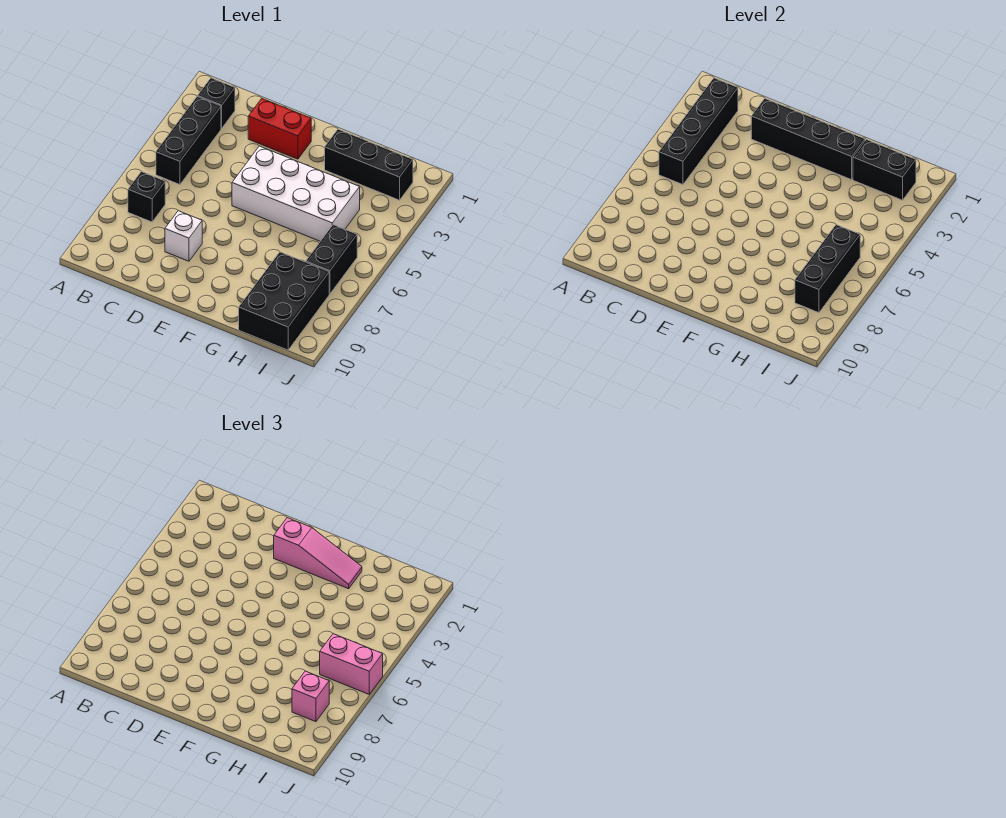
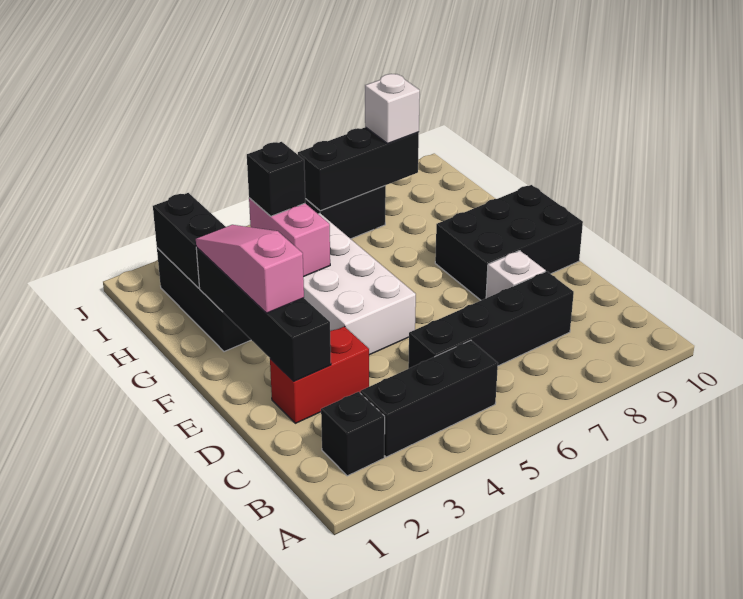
black brick B2:B5 level 2 -> black brick C5:C8 level 1
black brick B7 level 1 -> black brick H4 level 3
red brick D2:E2 level 1 -> red brick D2:D3 level 1
black brick H8:I10 level 1 -> black brick E8:F10 level 1
pink brick I6:J6 level 3 -> pink brick G4:H4 level 2
pink brick I8 level 3 -> white brick I8 level 3

